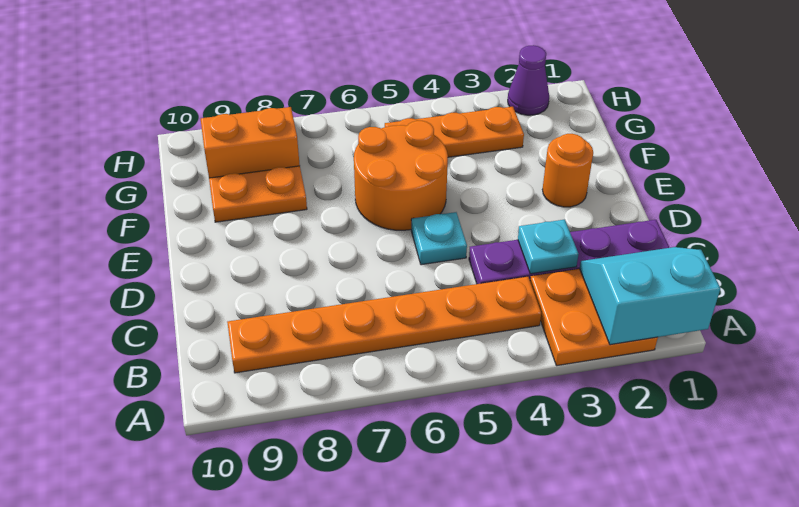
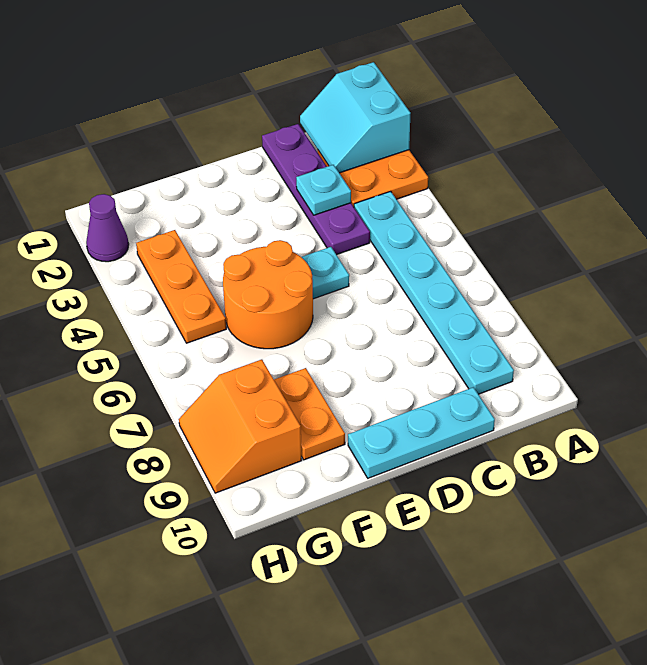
orange plate B4:B9 level 1 -> cyan plate B4:B9 level 1
none -> cyan plate C10:E10 level 1
orange round brick E2 level 1 -> none

